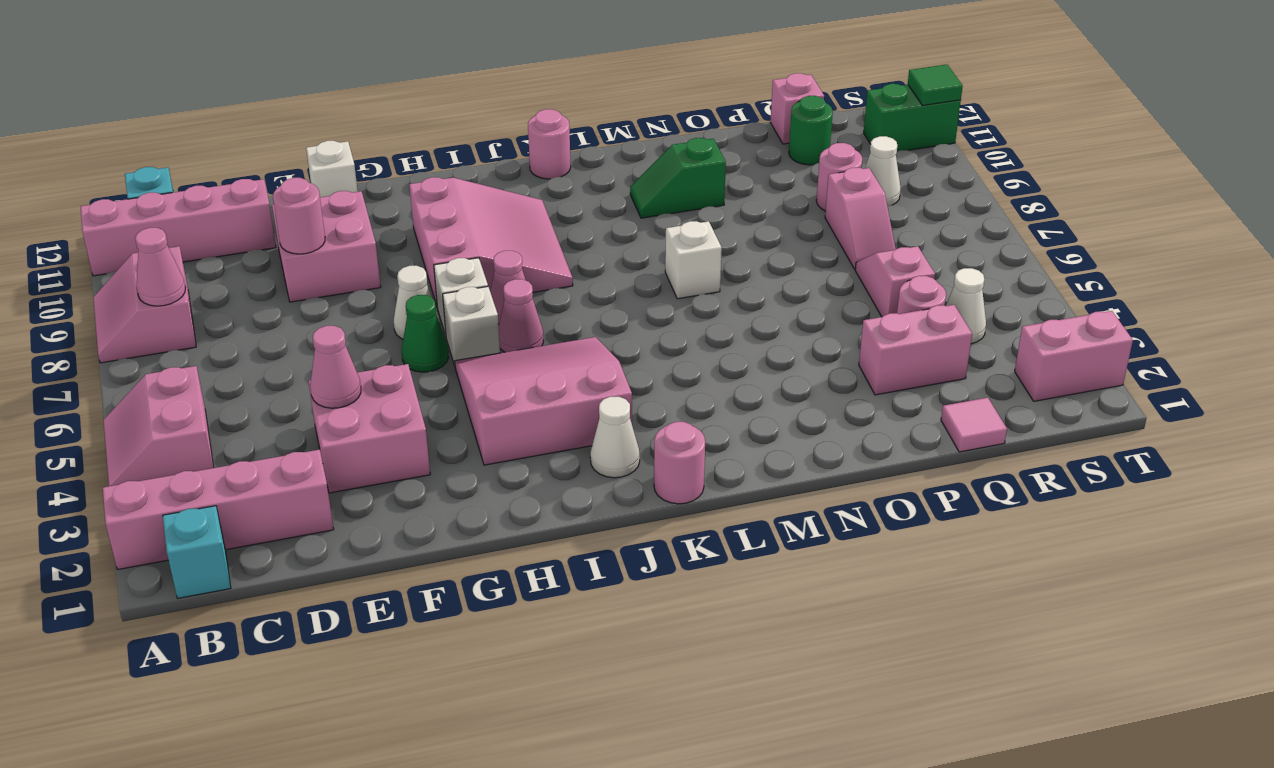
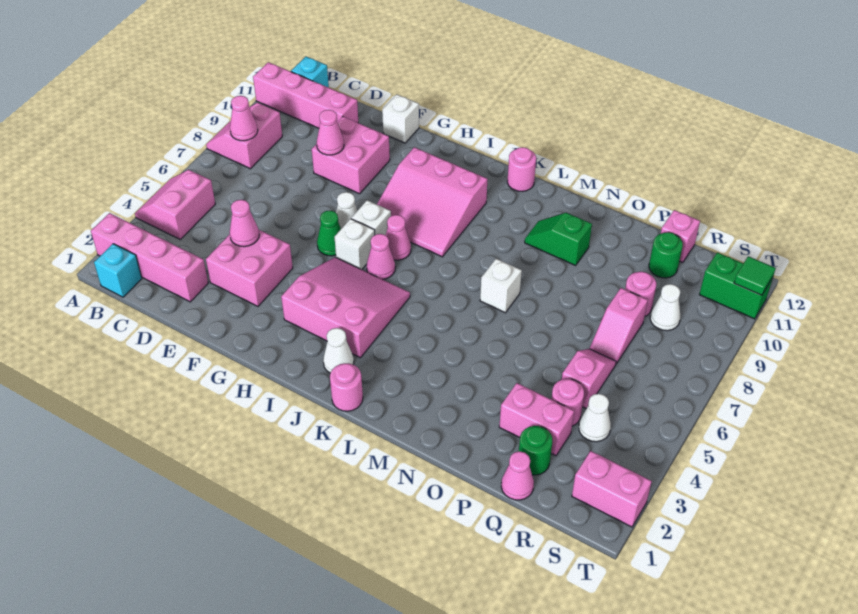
pink round brick E9 level 2 -> pink cone E9 level 2
pink slope H8:J10 level 1 top H -> pink slope H8:J10 level 1 top 10
pink tile Q1 level 1 -> pink cone Q1 level 1
none -> green round brick Q2 level 1

